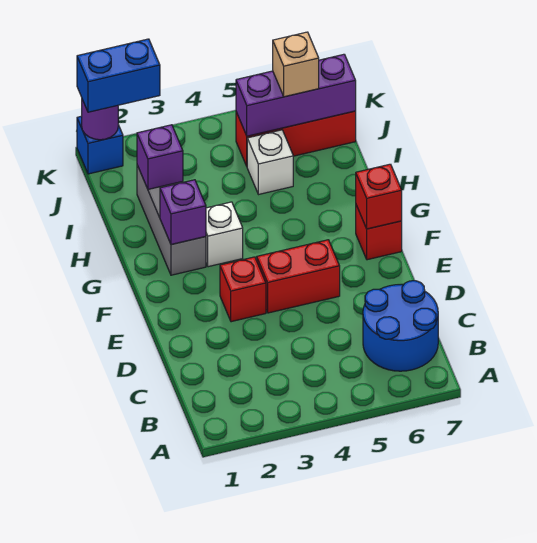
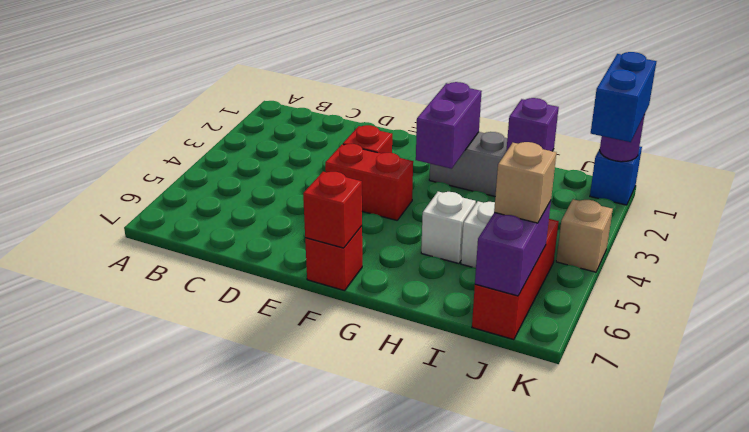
blue round brick B6:C7 level 1 -> none
red brick E4:E5 level 1 -> red brick E4:F4 level 1
purple brick G2 level 2 -> purple brick G2:G3 level 2
white brick G3 level 1 -> white brick H5 level 1
purple brick J5:J7 level 2 -> purple brick J6:J7 level 2
none -> tan brick K4 level 1

